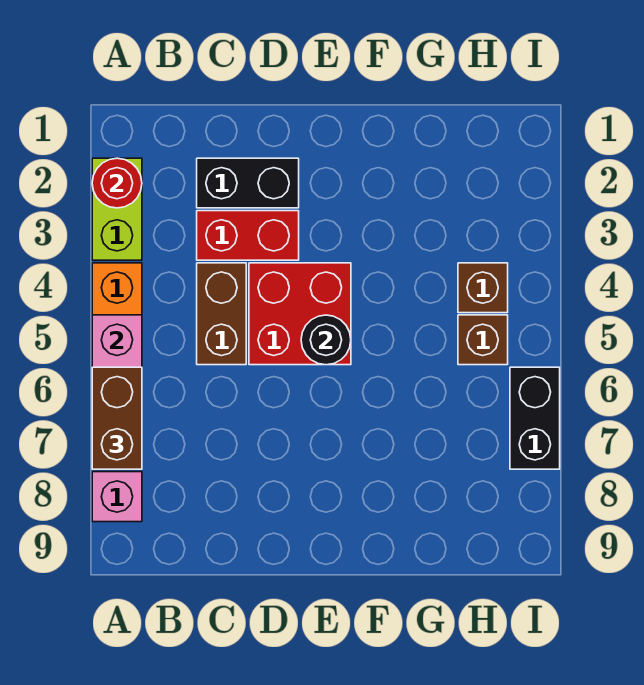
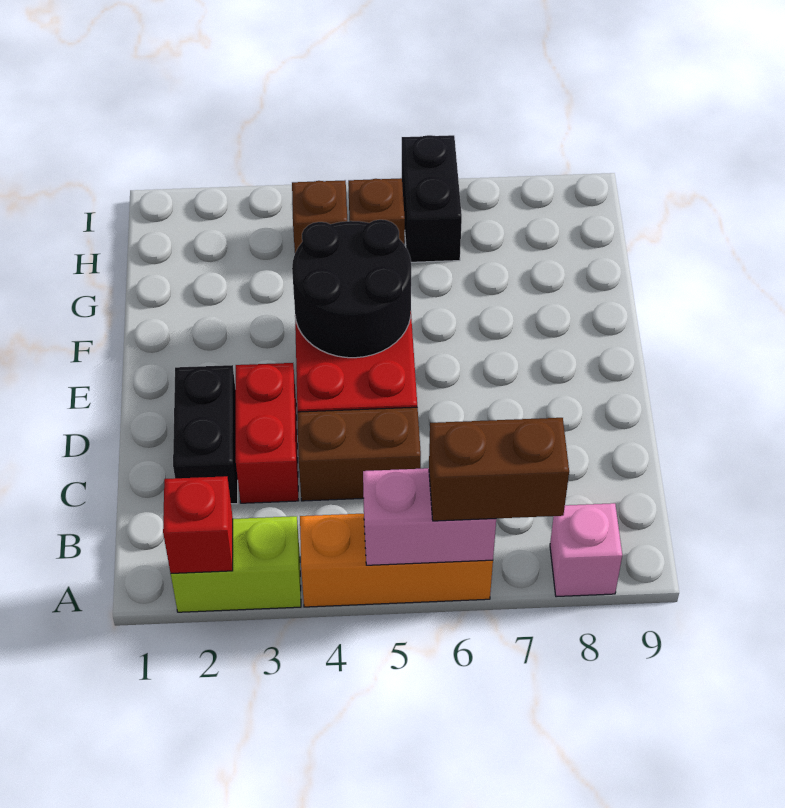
red round brick A2 level 2 -> red brick A2 level 2
black round brick E5 level 2 -> black round brick E4:F5 level 2
black brick I6:I7 level 1 -> black brick H6:I6 level 1

